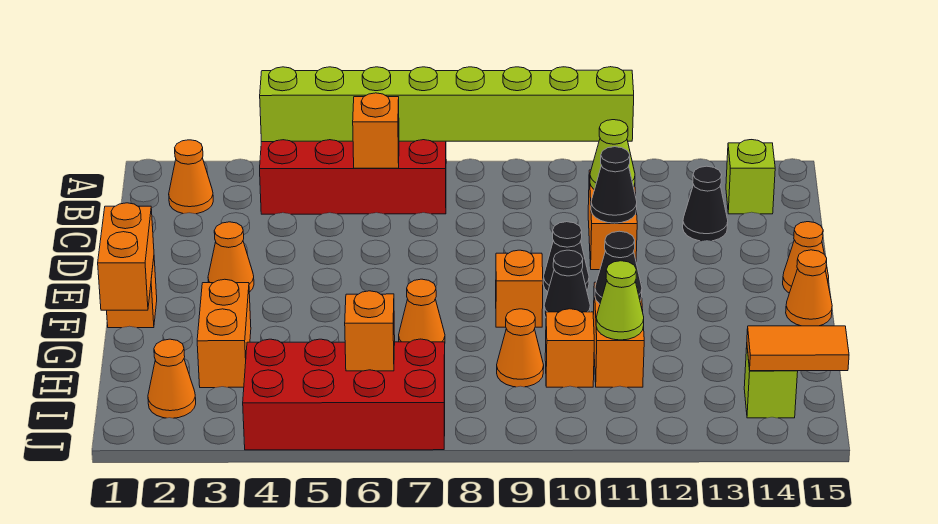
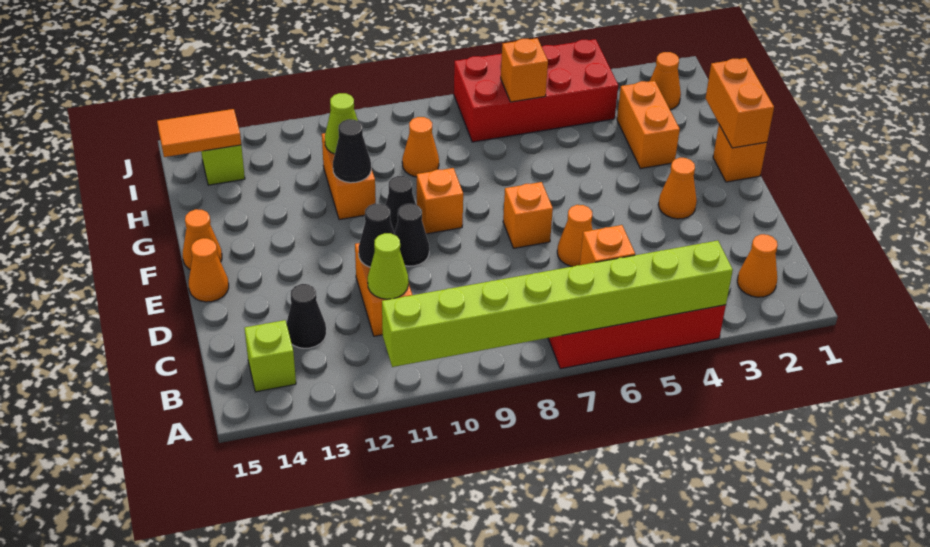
orange cone G7 level 1 -> orange cone D6 level 1
orange brick H10 level 1 -> orange brick E7 level 1

